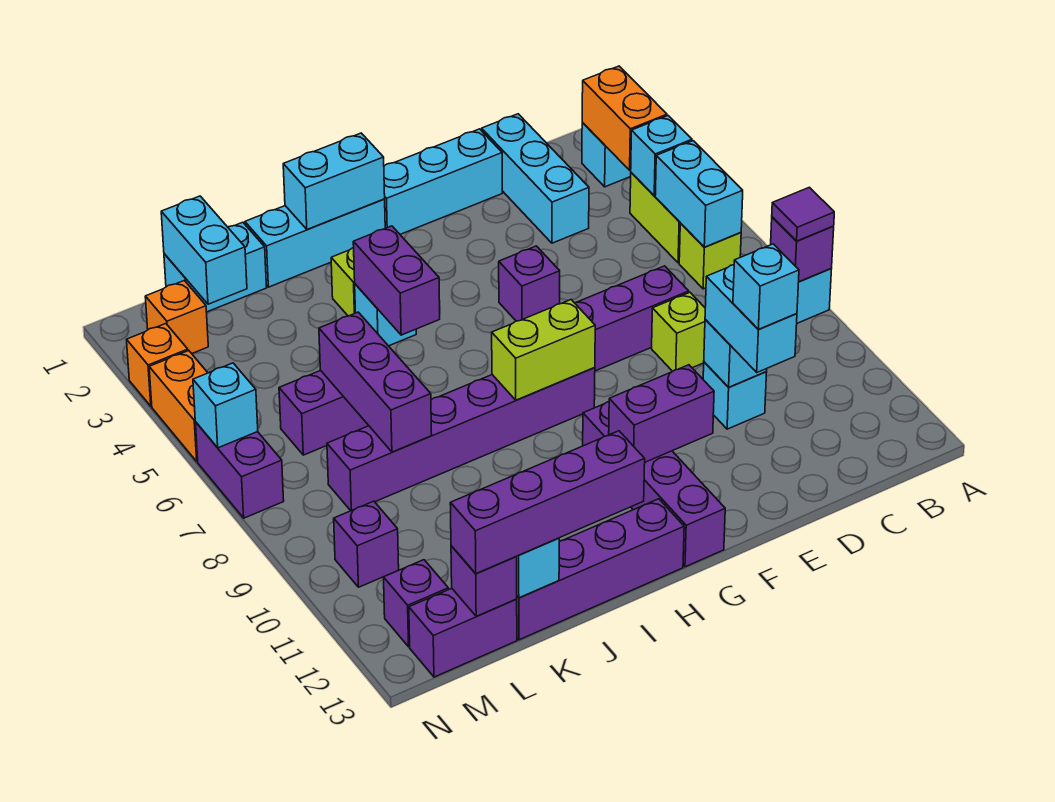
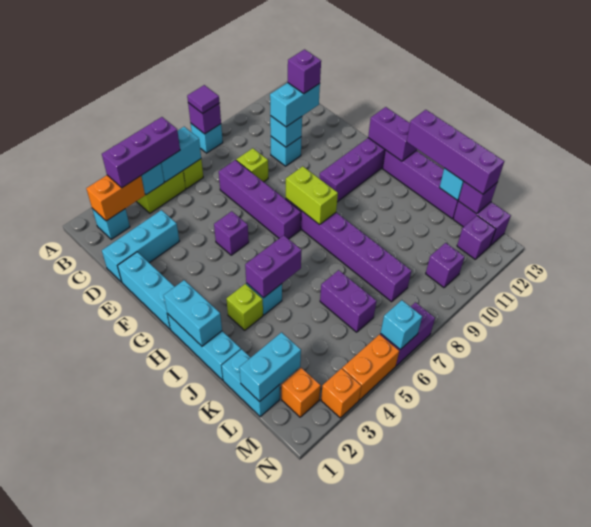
cyan brick D11 level 4 -> purple brick D11 level 4
purple brick F11:G11 level 2 -> purple brick G13:H13 level 2
purple brick K6:K8 level 2 -> purple brick B3:B5 level 3

